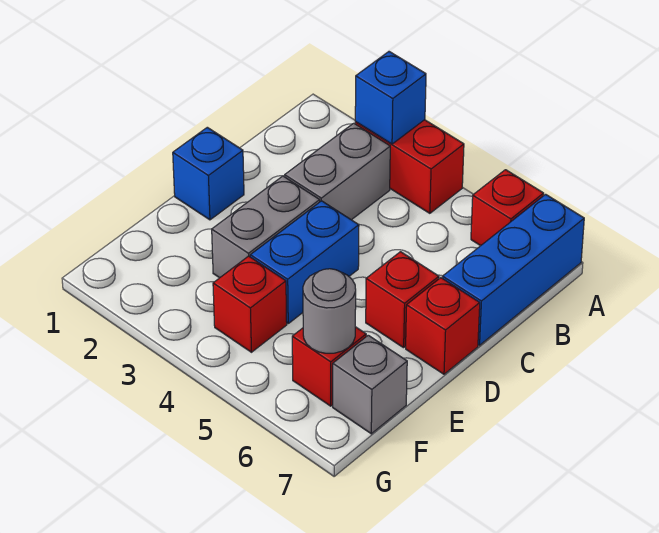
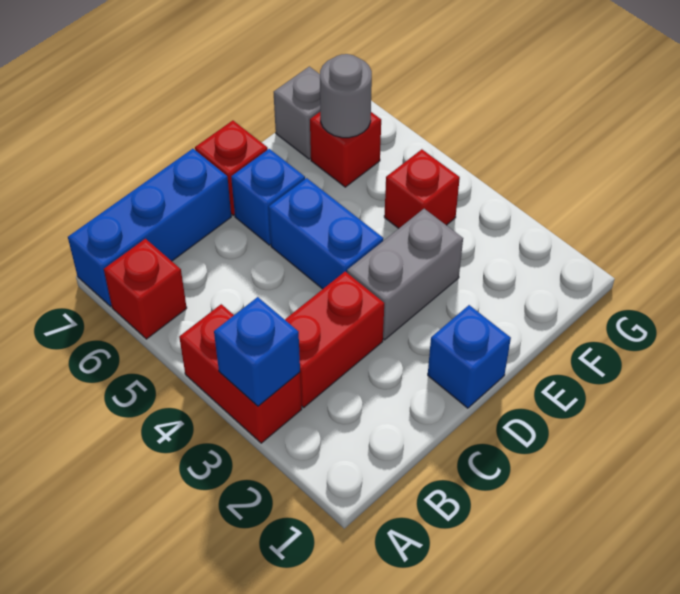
grey brick B3:C3 level 1 -> red brick B3:C3 level 1
blue brick D4:E4 level 1 -> blue brick D4:D5 level 1
red brick D6 level 1 -> blue brick D6 level 1

